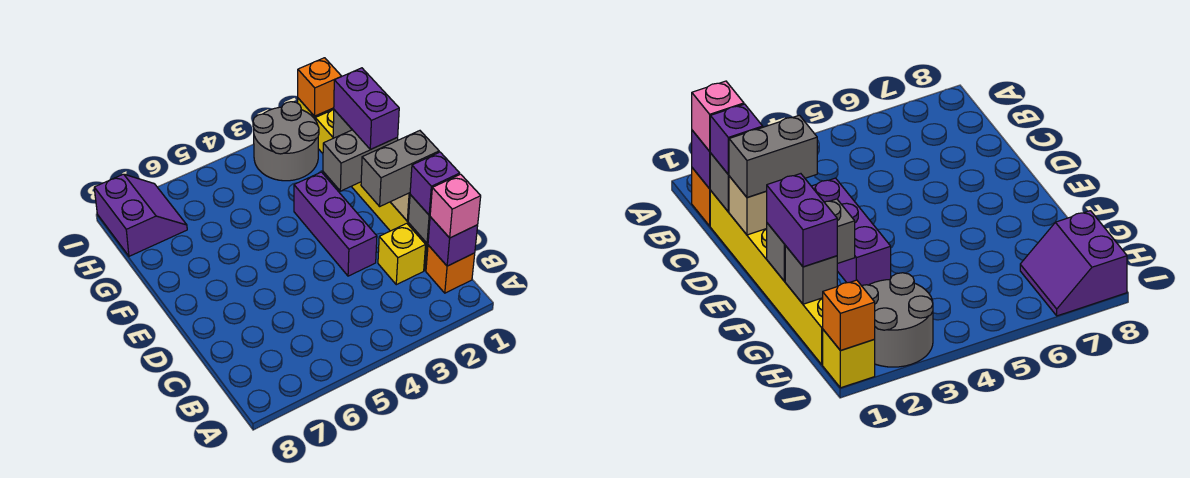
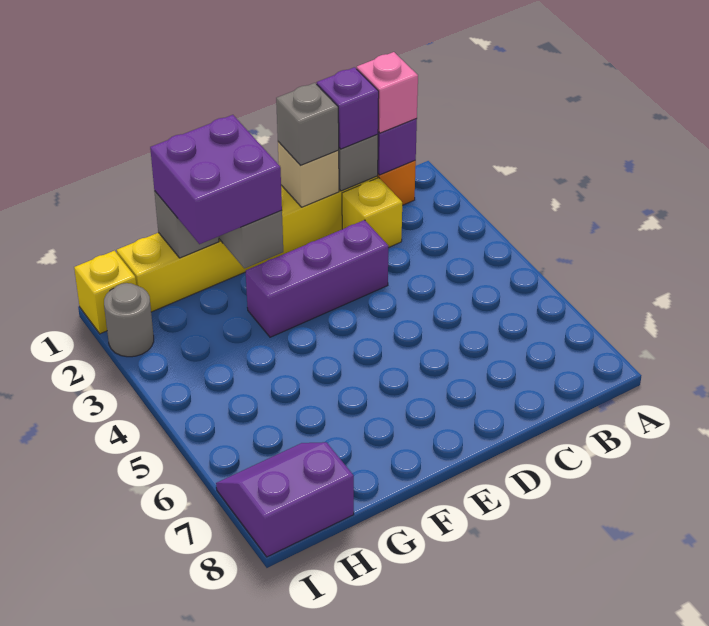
grey brick D1:D2 level 3 -> grey brick D1 level 3
purple brick F1:G1 level 3 -> purple brick F1:G2 level 3
grey round brick H2:I3 level 1 -> grey round brick I2 level 1
orange brick I1 level 2 -> none

